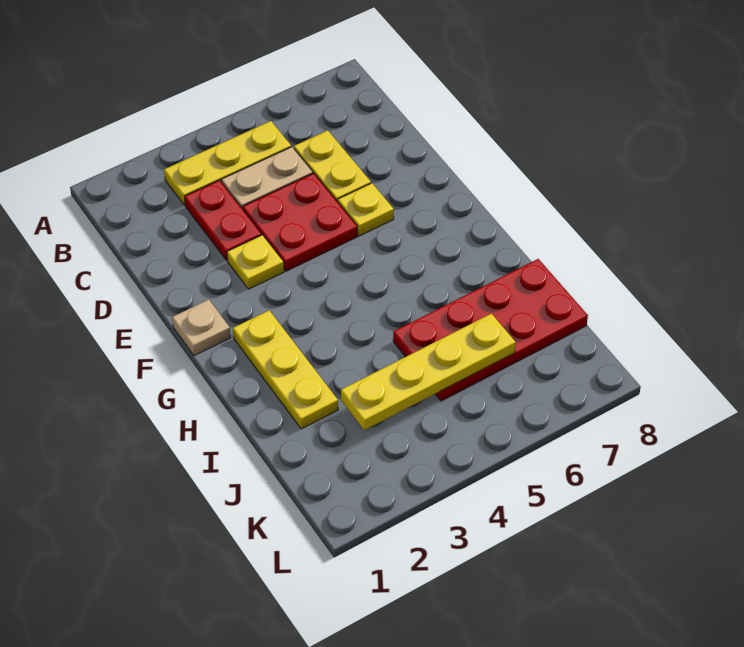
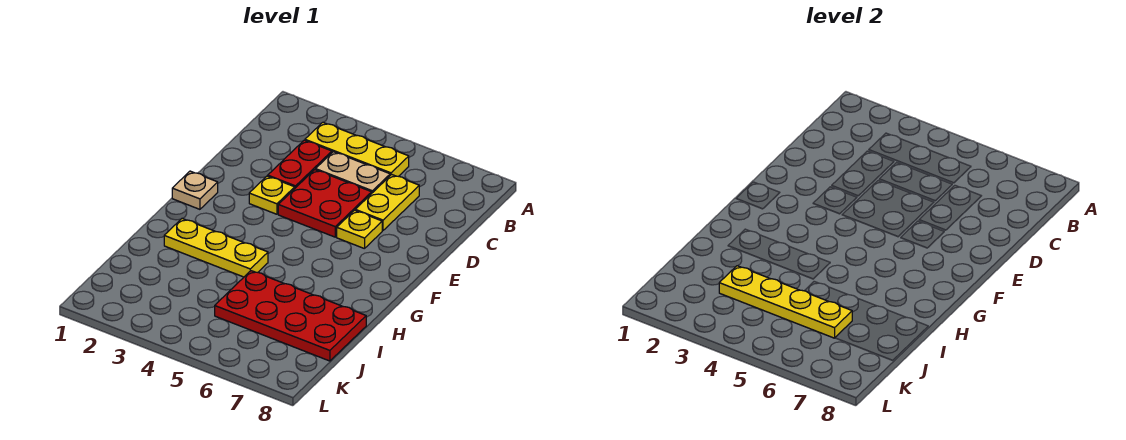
yellow plate G2:I2 level 1 -> yellow plate H2:H4 level 1

